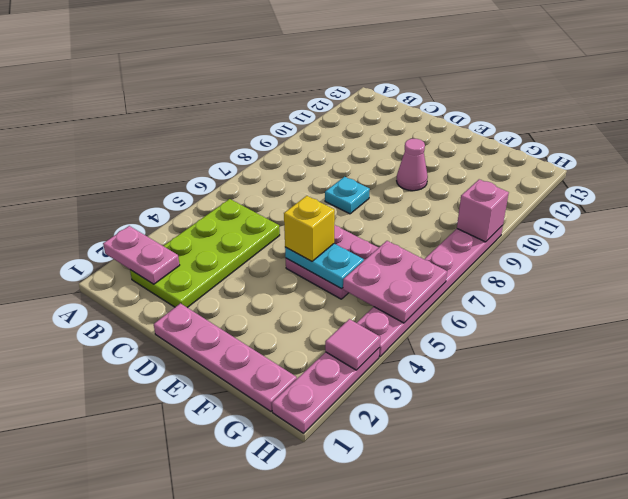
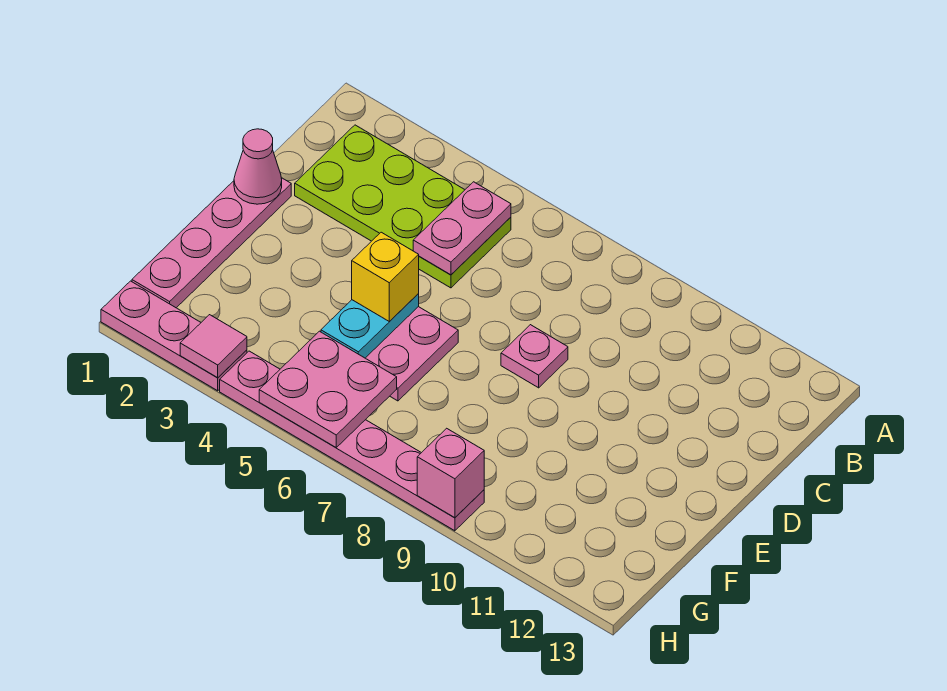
pink plate A2:B2 level 2 -> pink plate B5:C5 level 2
cyan plate D8 level 1 -> pink plate D8 level 1
pink cone E10 level 1 -> pink cone D1 level 2

